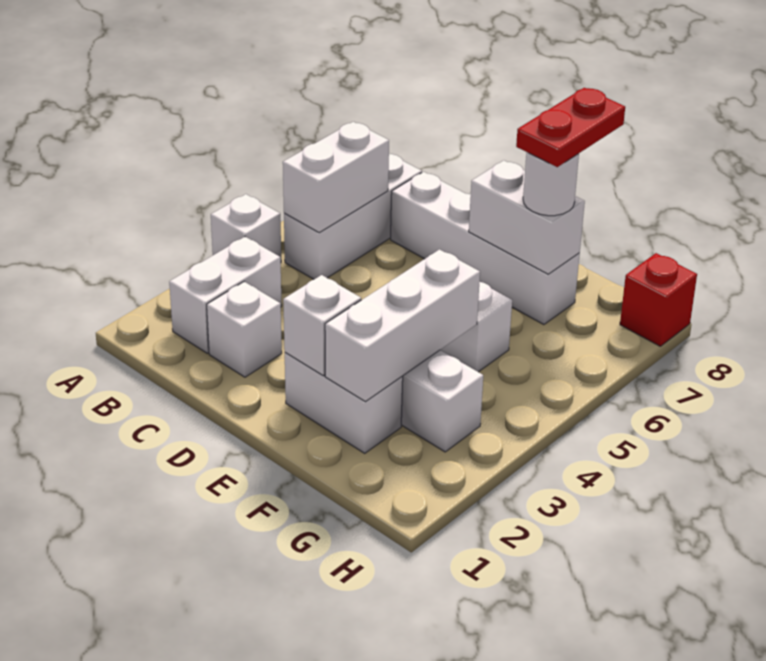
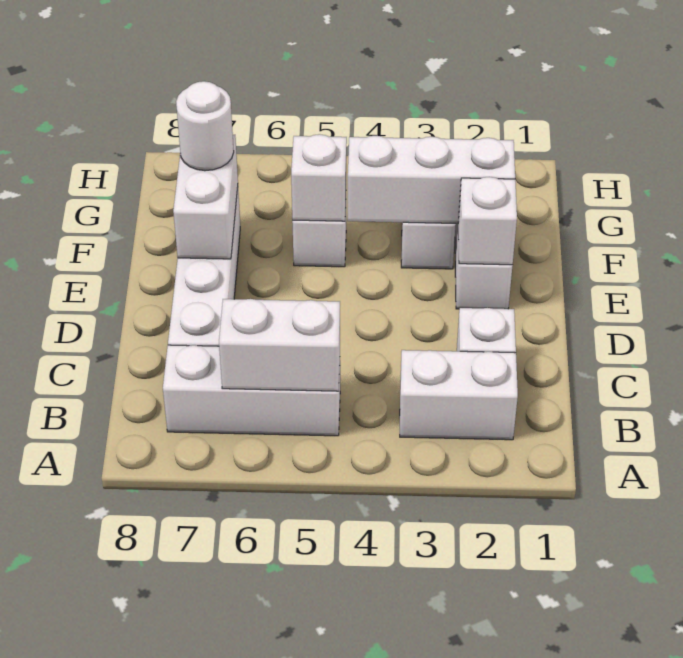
white brick A4 level 1 -> white brick F5 level 2
red plate F7:F8 level 4 -> none
red brick H8 level 1 -> none

